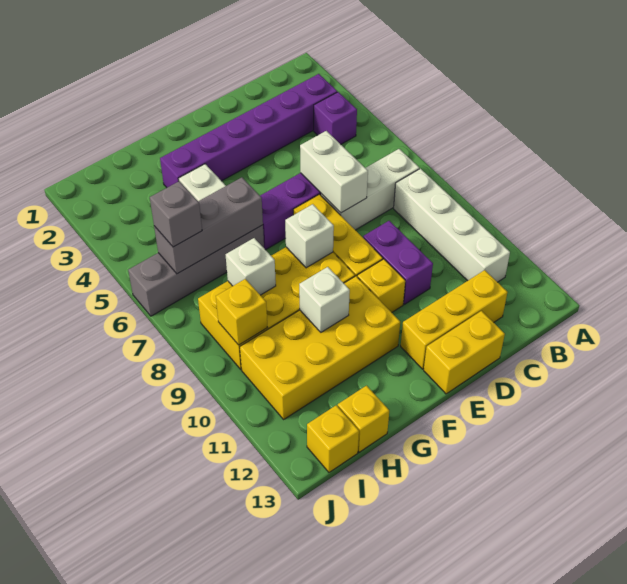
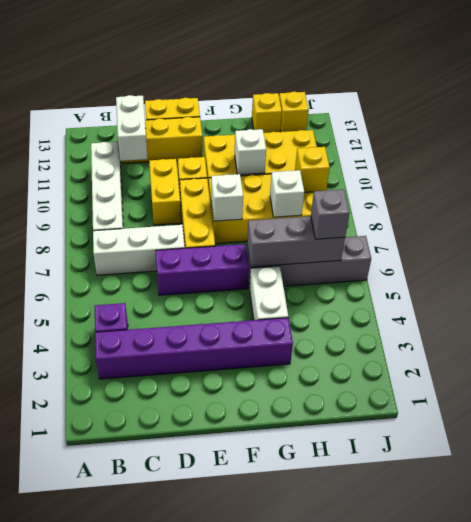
white brick D6:D7 level 2 -> white brick C11:C12 level 2
purple brick D9:D10 level 1 -> yellow brick D9:D10 level 1

